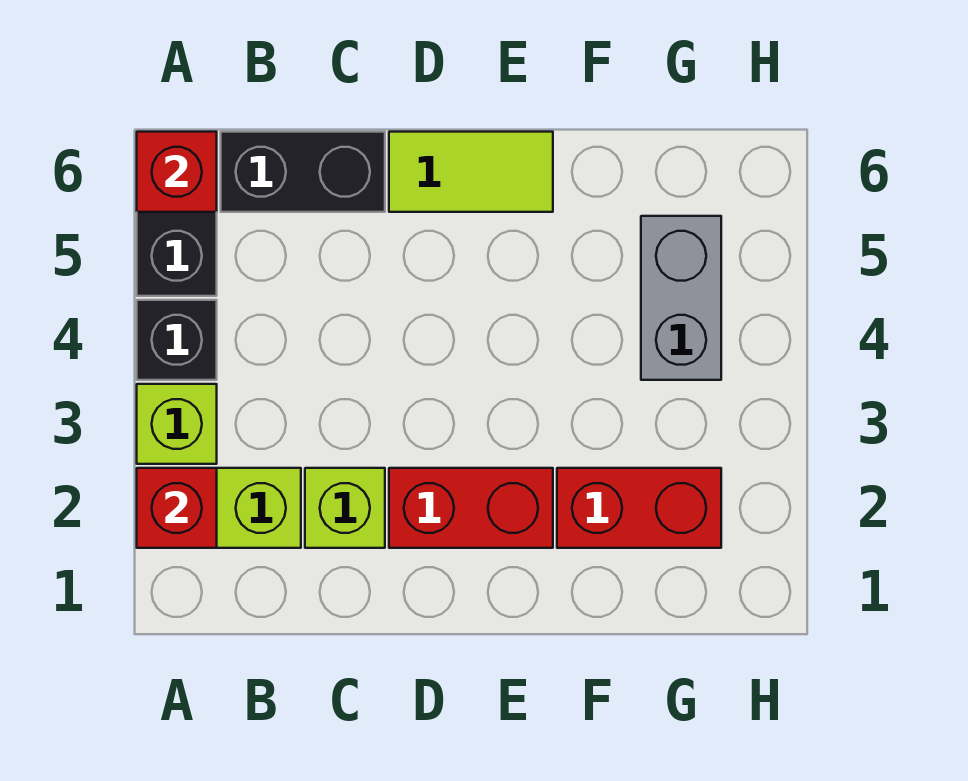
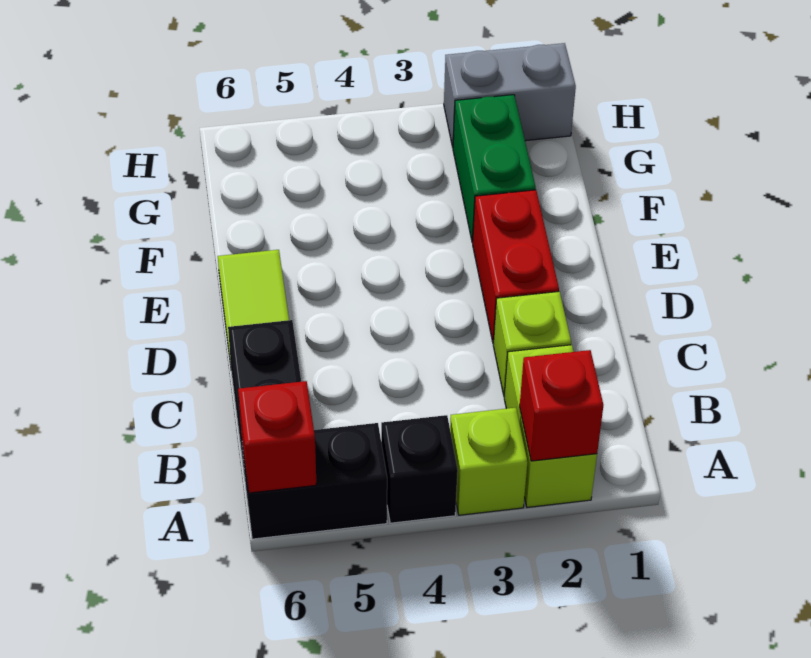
red brick F2:G2 level 1 -> green brick F2:G2 level 1
grey brick G4:G5 level 1 -> grey brick H1:H2 level 1

